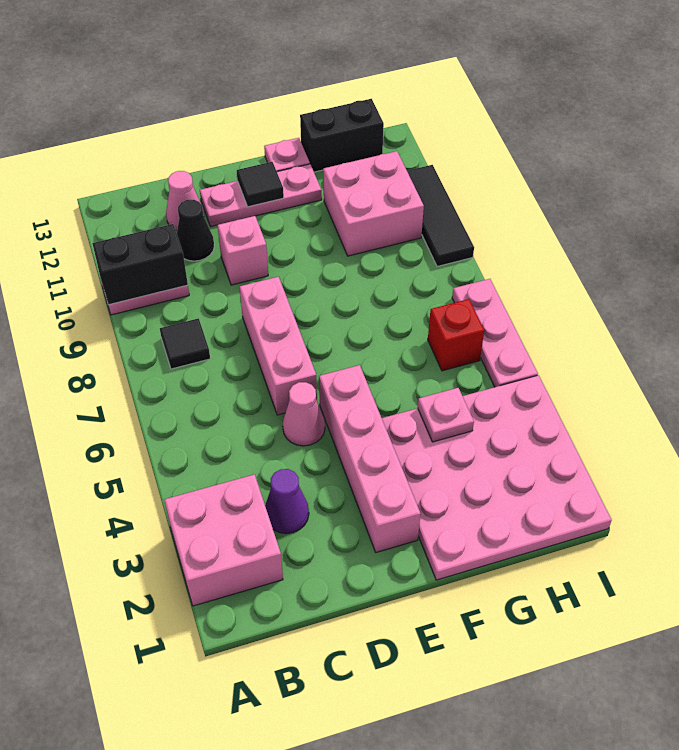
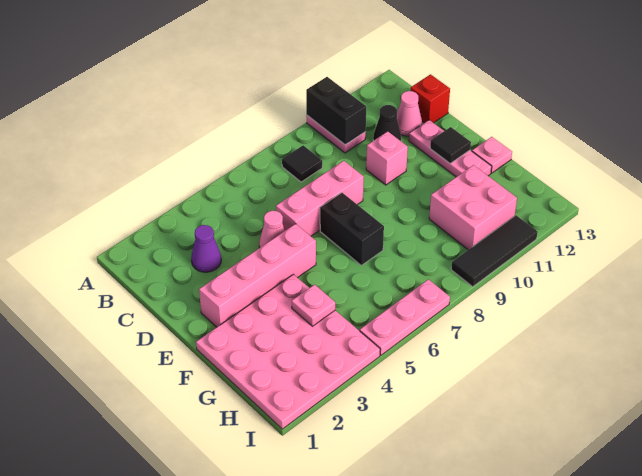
pink brick A2:B3 level 1 -> none
black brick G13:H13 level 1 -> black brick E7:F7 level 1
red brick H6 level 1 -> red brick C13 level 1

